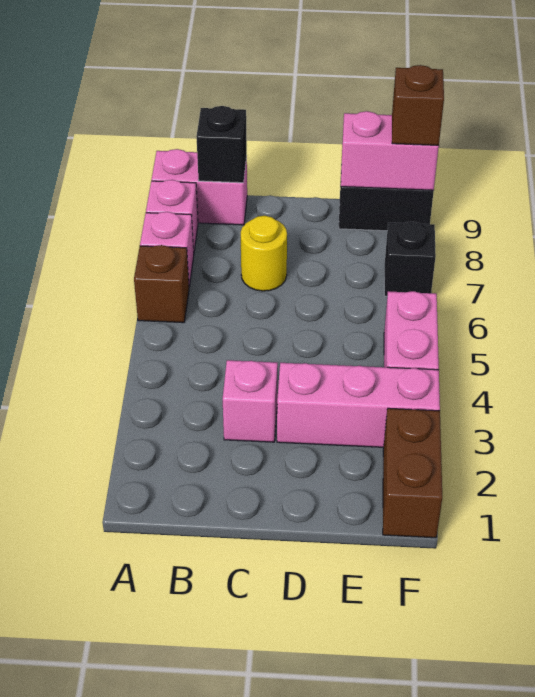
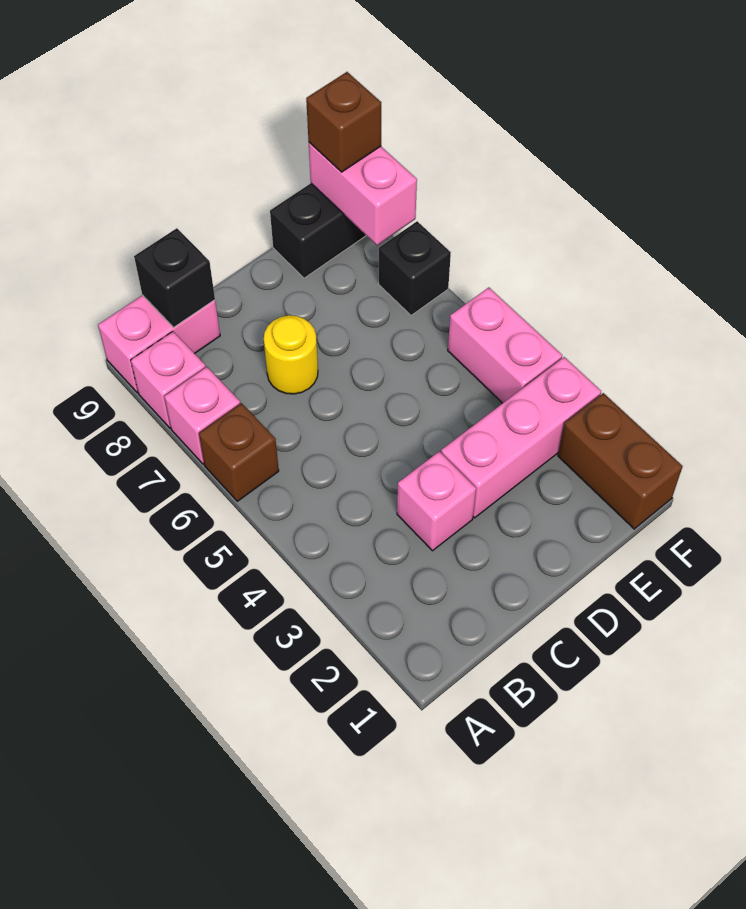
pink brick E9:F9 level 2 -> pink brick F8:F9 level 2

